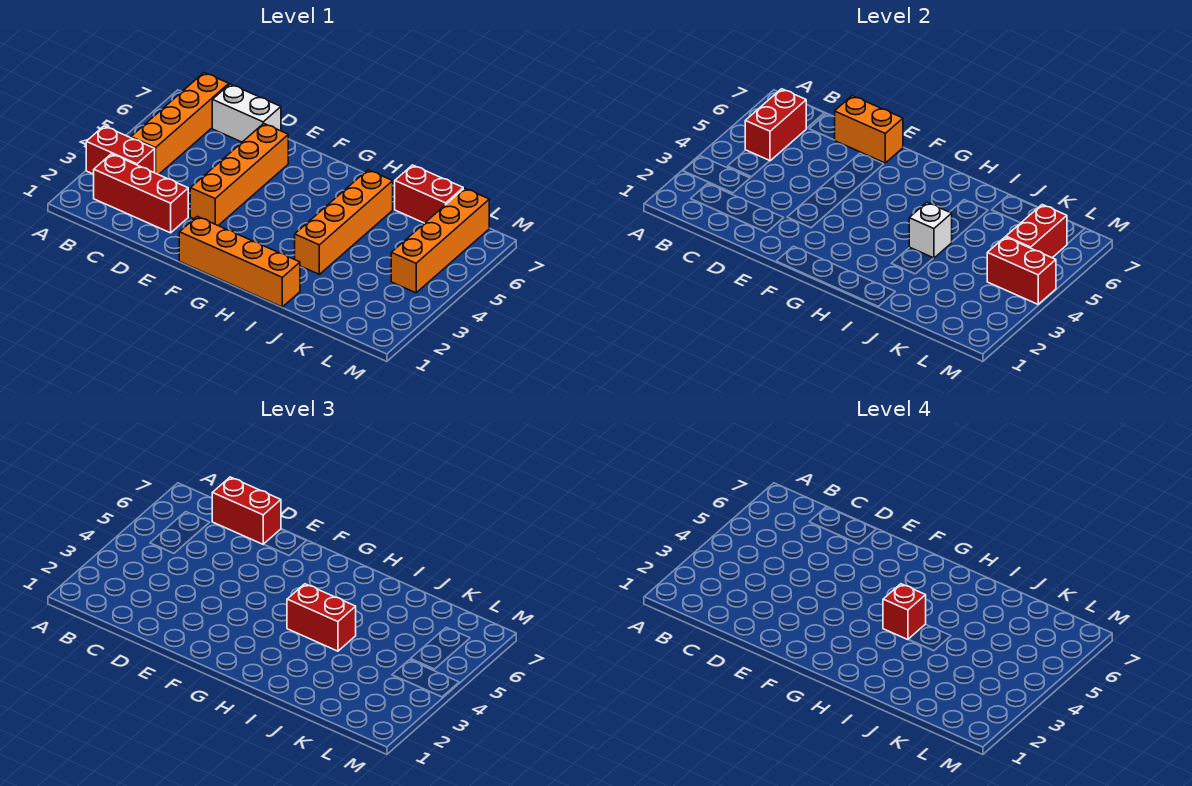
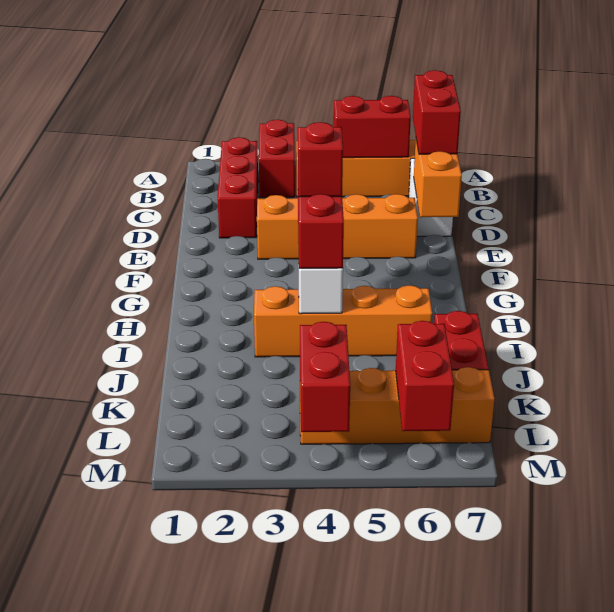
orange brick F1:I1 level 1 -> none
red brick L5:L6 level 2 -> red brick L6:M6 level 2

